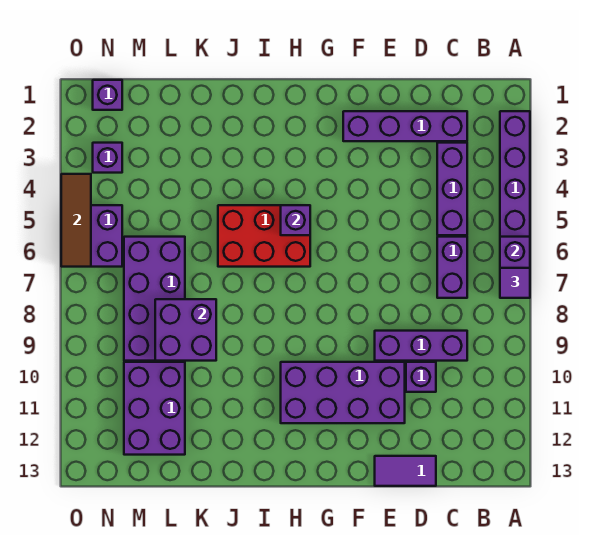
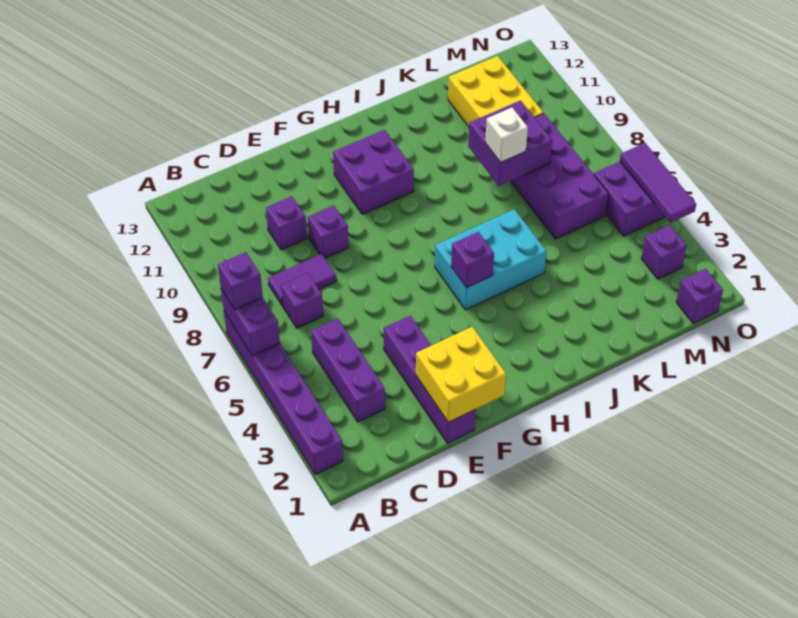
purple tile A7 level 3 -> purple brick A7 level 3
purple brick C2:F2 level 1 -> purple brick E1:E4 level 1
purple brick C6:C7 level 1 -> purple brick C7 level 1
purple brick C9:E9 level 1 -> purple brick E9 level 1
purple tile D13:E13 level 1 -> purple tile C8:D8 level 1
none -> yellow brick E1:F2 level 2
purple brick E10:H11 level 1 -> purple brick G10:H11 level 1
red brick H5:J6 level 1 -> cyan brick H5:J6 level 1
none -> white brick K8 level 3
purple brick L10:M12 level 1 -> yellow brick L10:M12 level 1
brown tile O4:O6 level 2 -> purple tile O4:O6 level 2

